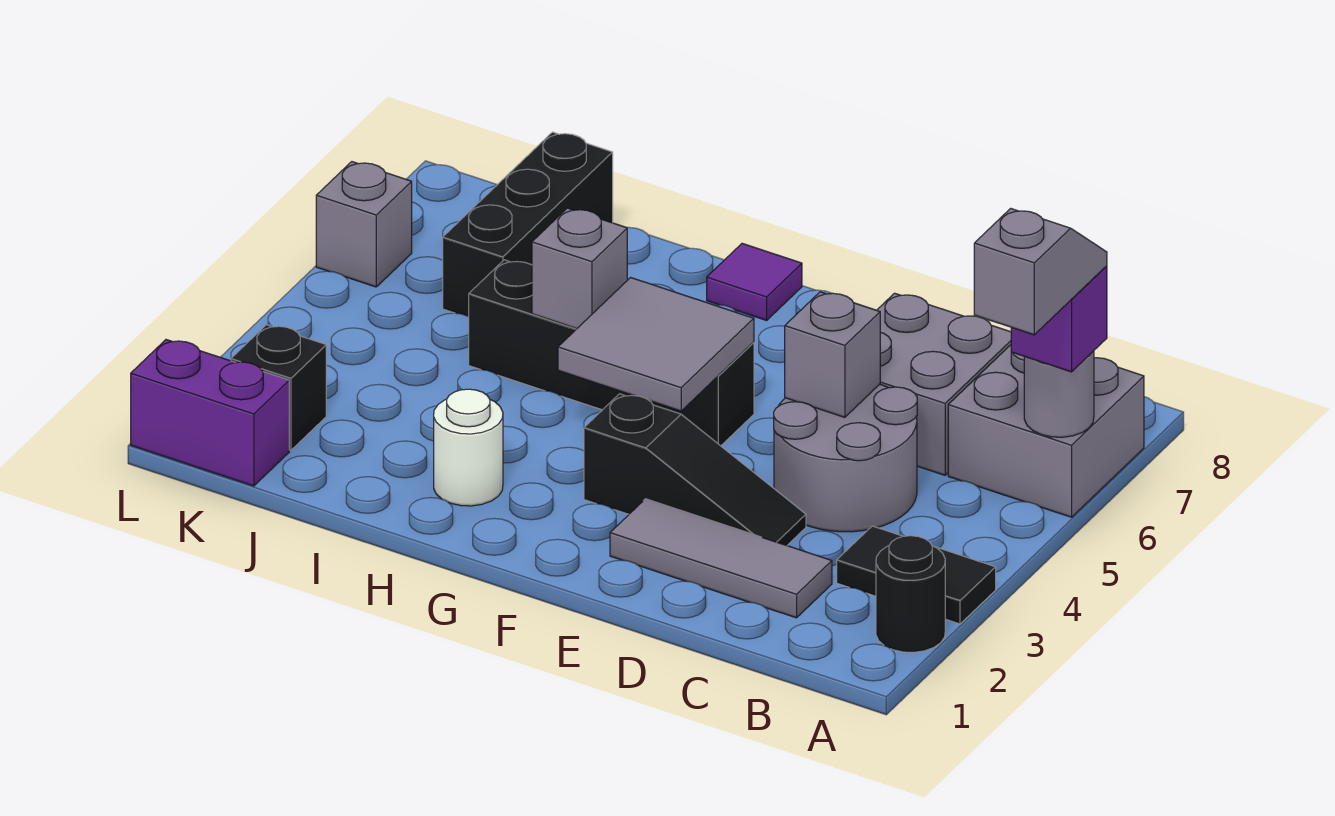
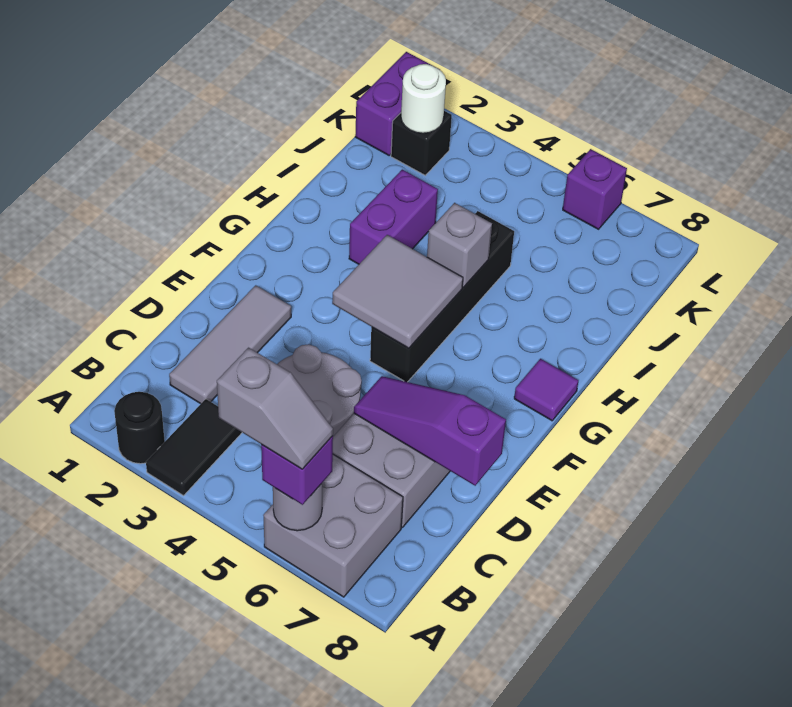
black slope D3:F3 level 1 top F -> none
grey brick D5 level 2 -> none
none -> purple slope D6:D8 level 2 top 8
white round brick H2 level 1 -> white round brick K2 level 2
none -> purple brick H3:I3 level 1
black brick J6:J8 level 1 -> none
grey brick L6 level 1 -> purple brick L6 level 1

